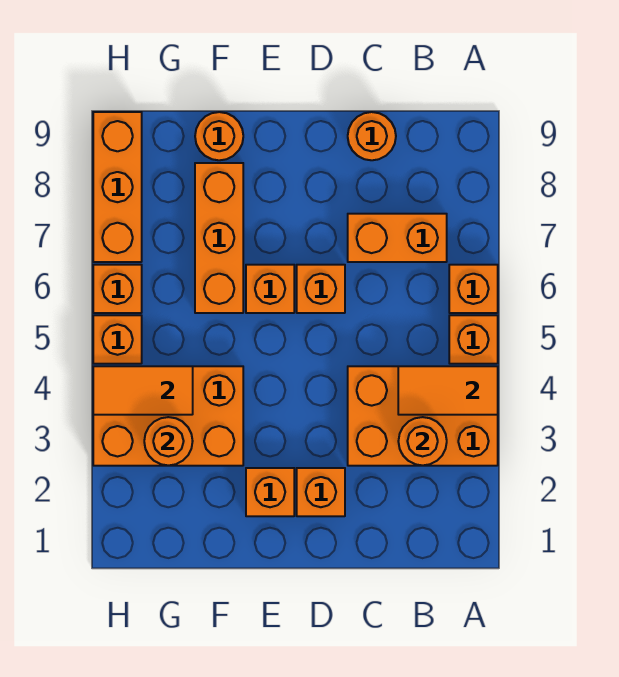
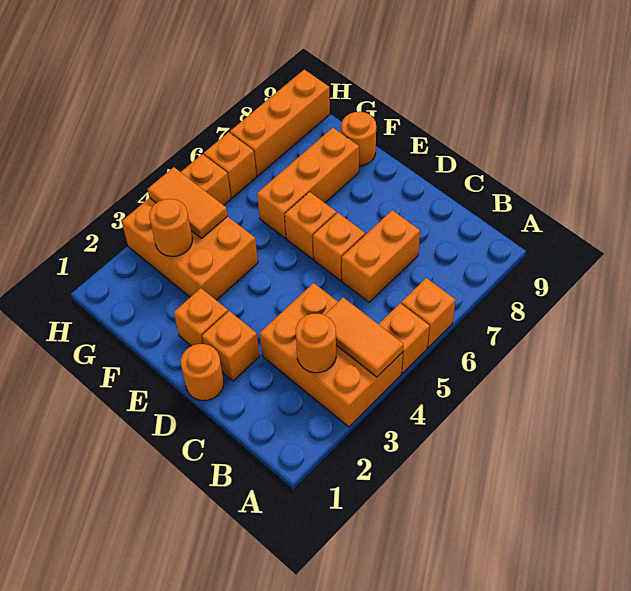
orange brick B7:C7 level 1 -> orange brick C6:C7 level 1
orange round brick C9 level 1 -> orange round brick D1 level 1

